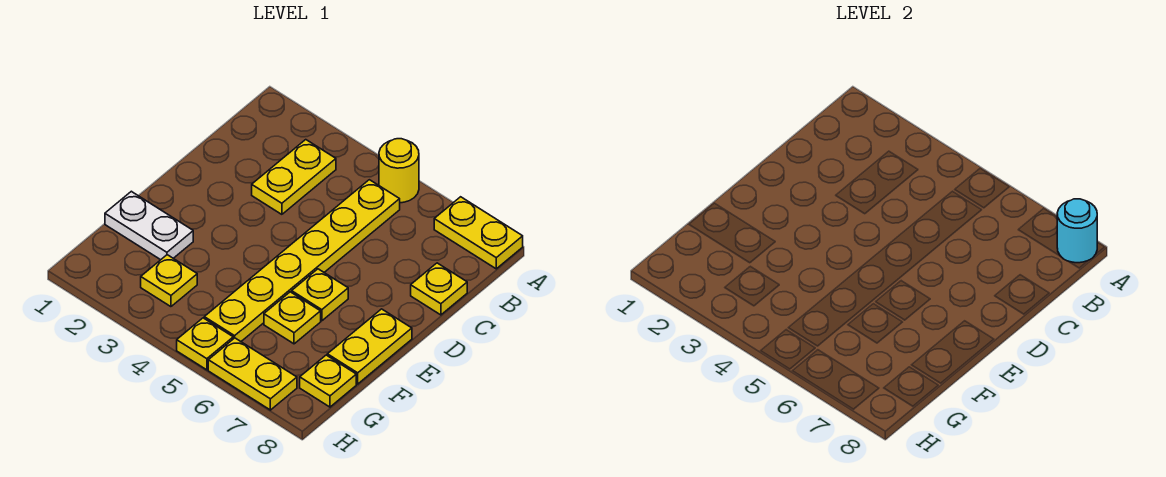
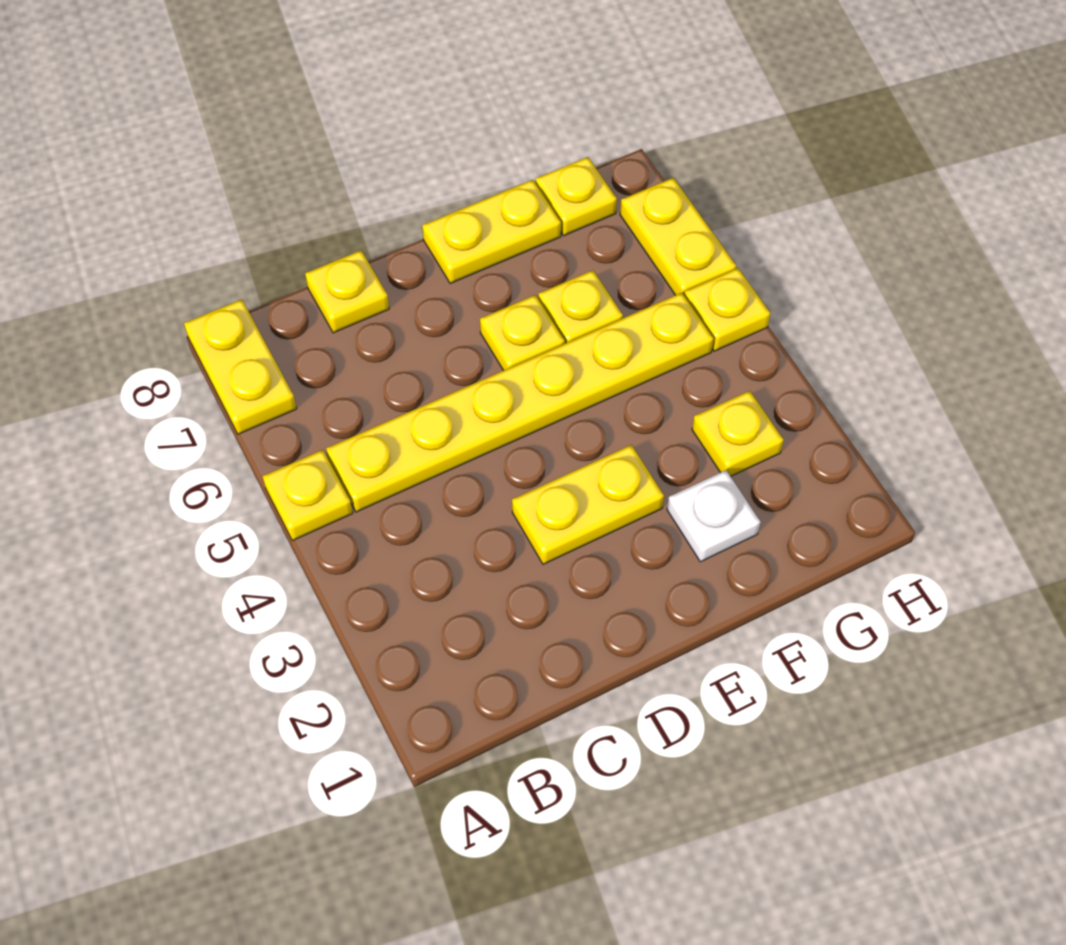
yellow round brick A5 level 1 -> yellow plate A5 level 1
cyan round brick A8 level 2 -> none
yellow plate B3:C3 level 1 -> yellow plate D3:E3 level 1
white plate F1:F2 level 1 -> white plate F2 level 1

